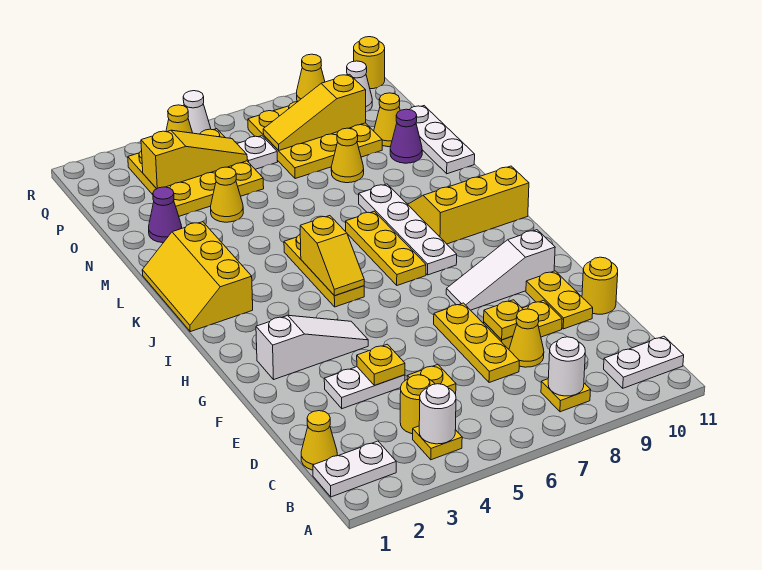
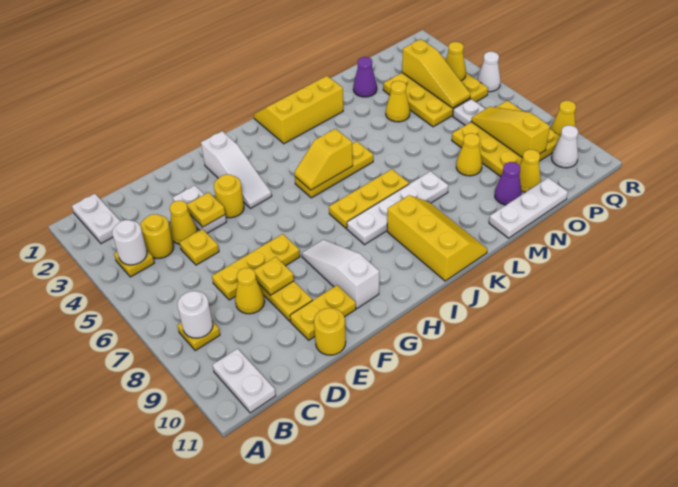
yellow cone C1 level 1 -> yellow cone D4 level 1
yellow round brick R11 level 1 -> yellow round brick F4 level 1

